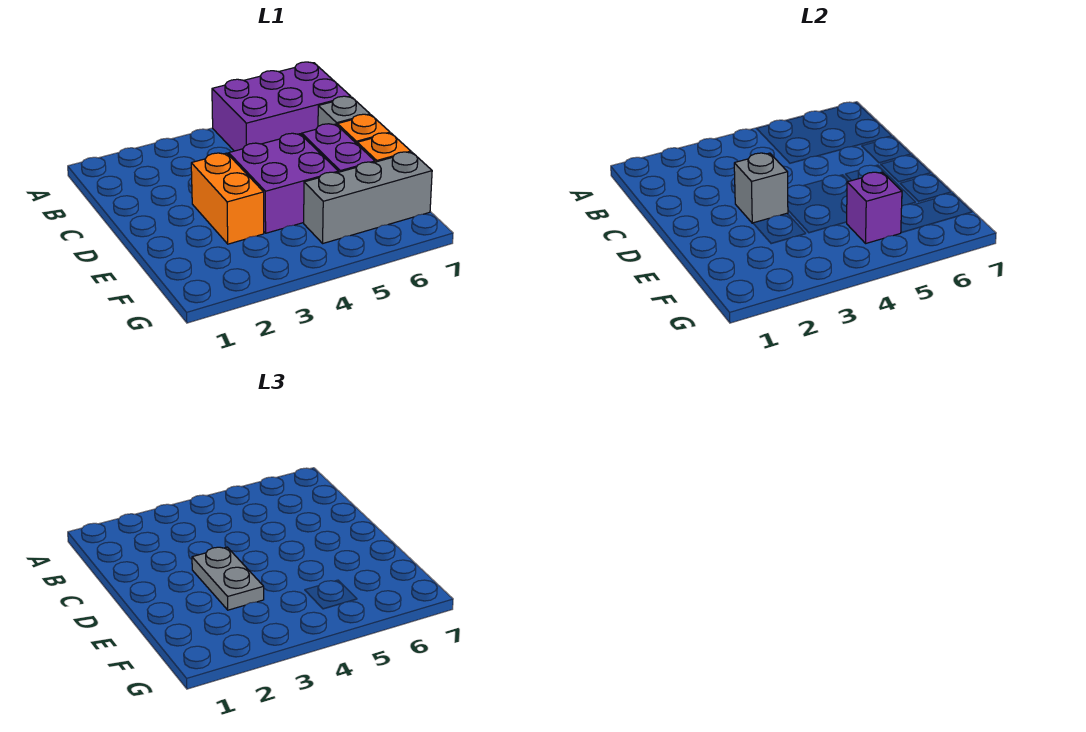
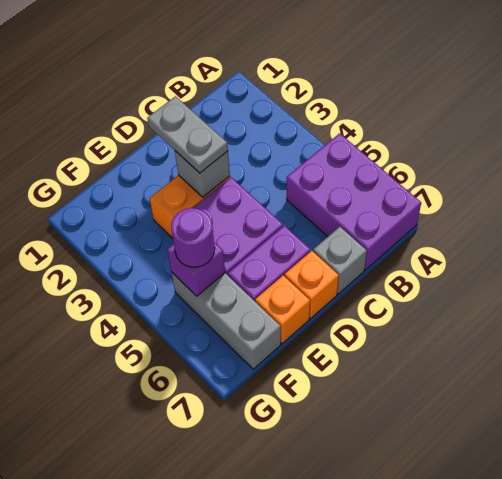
grey plate D3:E3 level 3 -> grey plate D2:D3 level 3
none -> purple round brick F5 level 3

